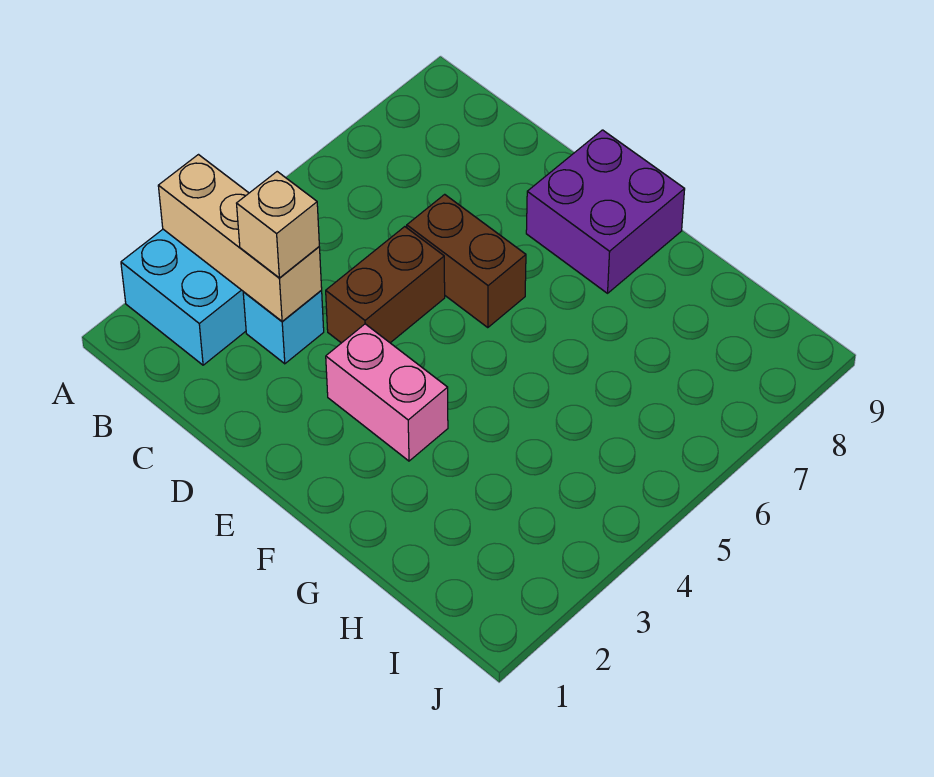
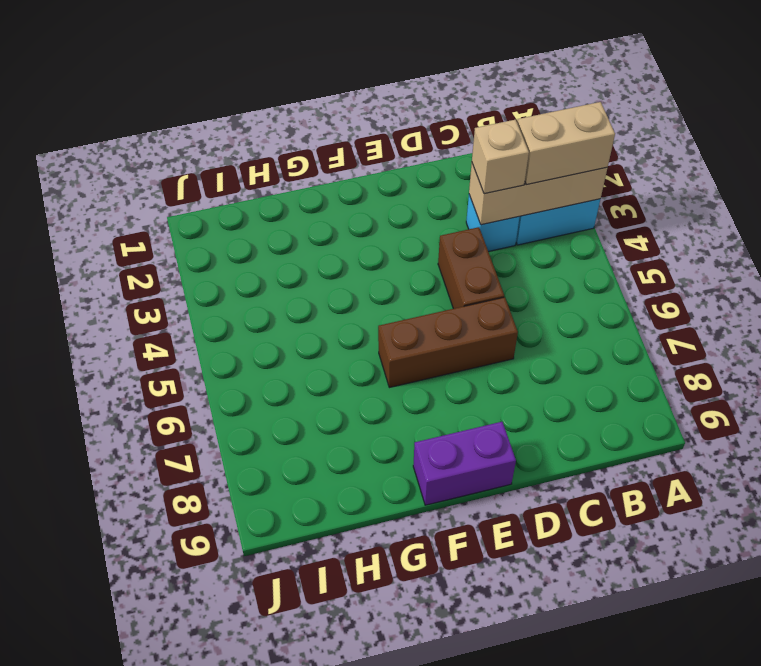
none -> tan brick A3:B3 level 3
brown brick D6:E6 level 1 -> brown brick D6:F6 level 1
pink brick E3:F3 level 1 -> none
purple brick E8:F9 level 1 -> purple brick E9:F9 level 1

